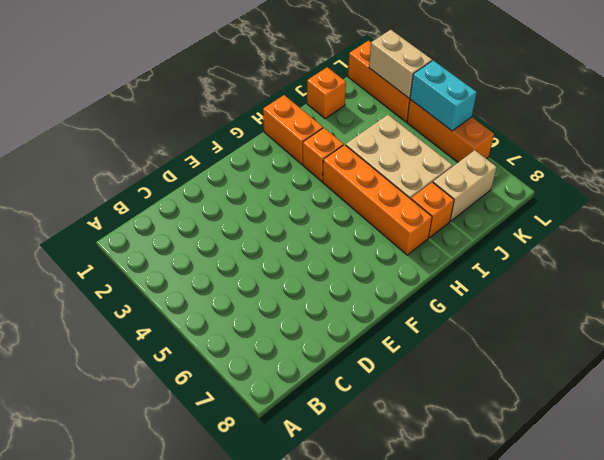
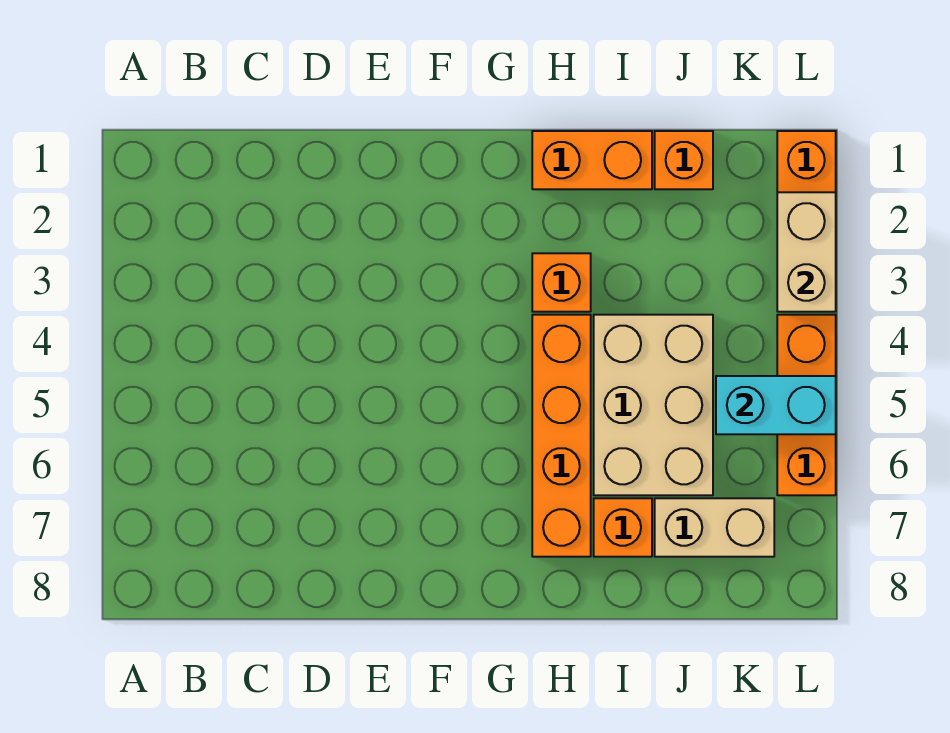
orange brick H1:H2 level 1 -> orange brick H1:I1 level 1
cyan brick L4:L5 level 2 -> cyan brick K5:L5 level 2

